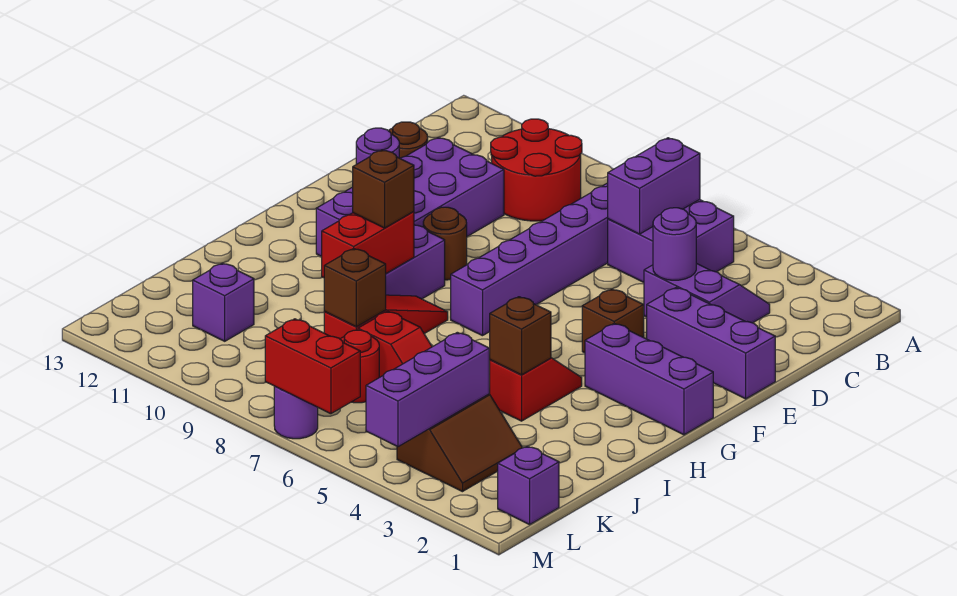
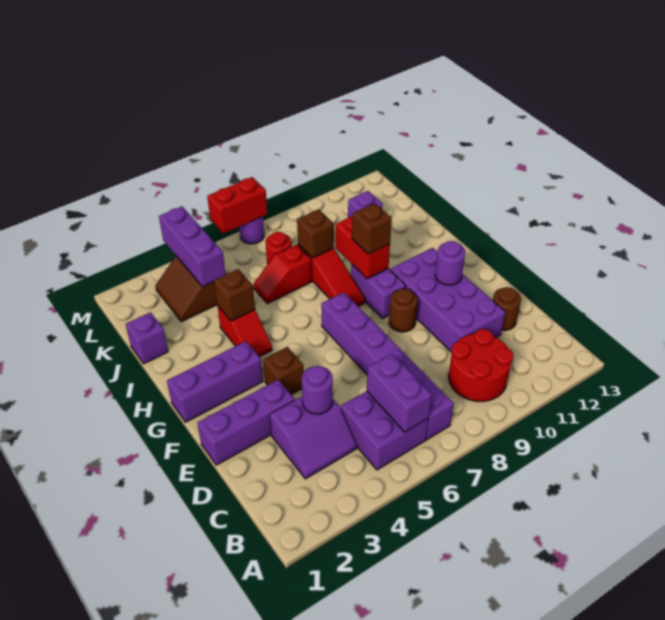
purple brick L1 level 1 -> purple brick J1 level 1

